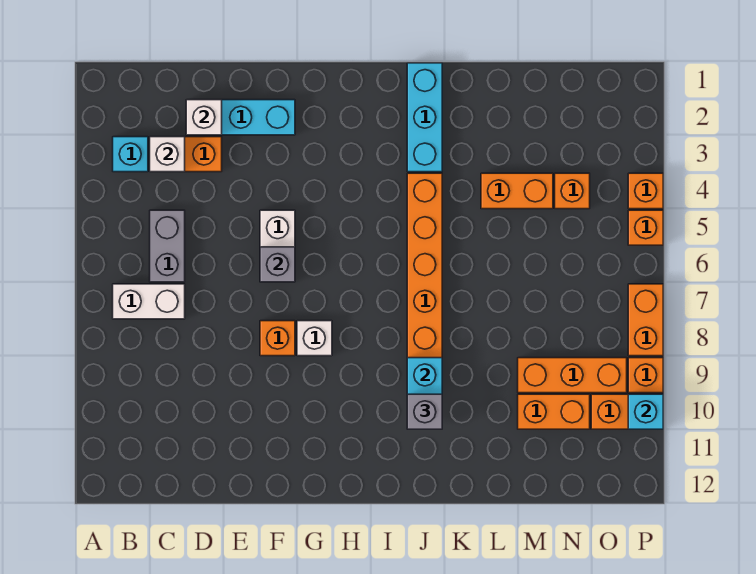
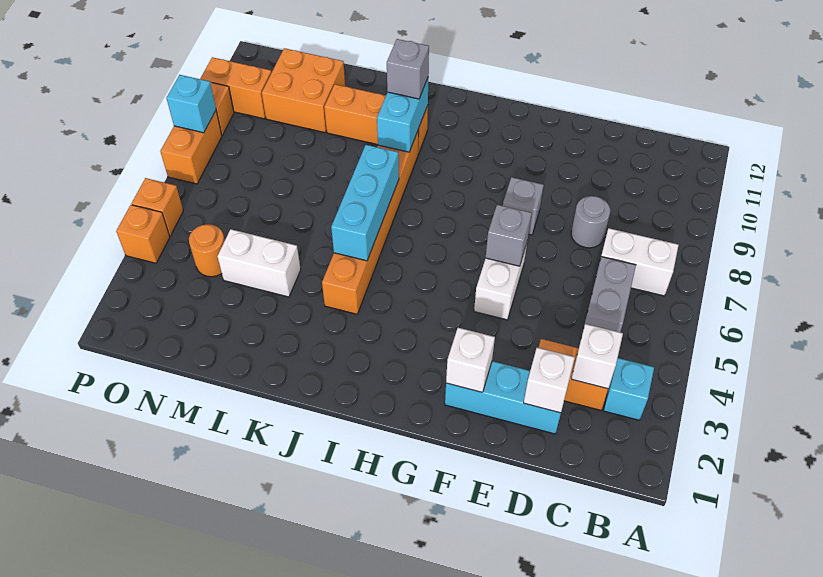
none -> grey round brick D8 level 1
orange brick F8 level 1 -> grey brick F8 level 1
white brick G8 level 1 -> white brick F2 level 2
cyan brick J1:J3 level 1 -> cyan brick J5:J7 level 2
orange brick L4:M4 level 1 -> white brick L4:M4 level 1
orange brick M9:O9 level 1 -> orange brick J10:L10 level 1
orange brick M10:N10 level 1 -> orange brick M10:N11 level 1
orange brick N4 level 1 -> orange round brick N4 level 1
cyan brick P10 level 2 -> cyan brick P8 level 2

